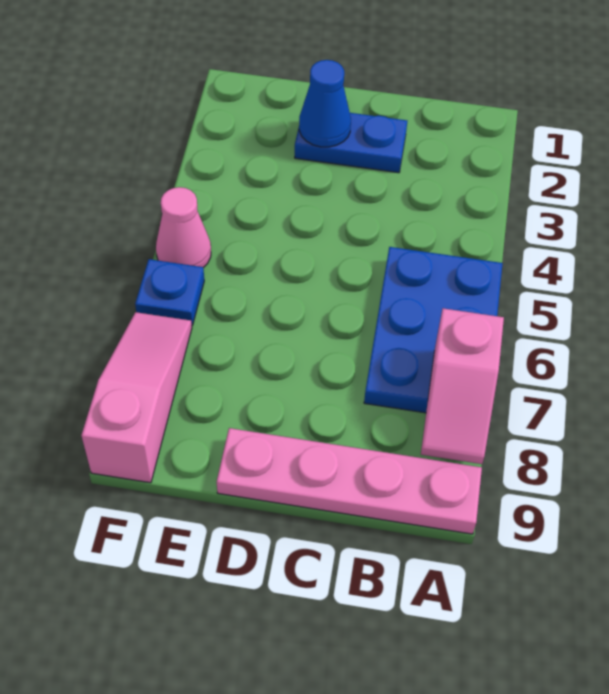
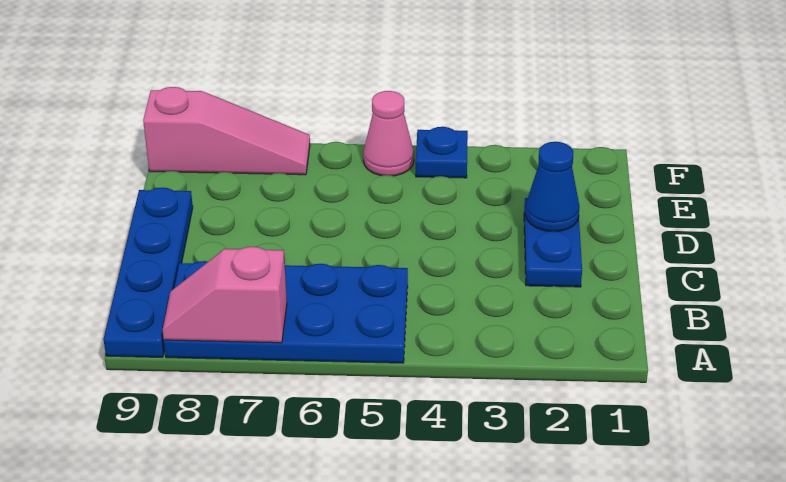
blue plate A5:B7 level 1 -> blue plate A5:B8 level 1
pink plate A9:D9 level 1 -> blue plate A9:D9 level 1
blue plate F6 level 1 -> blue plate F4 level 1

